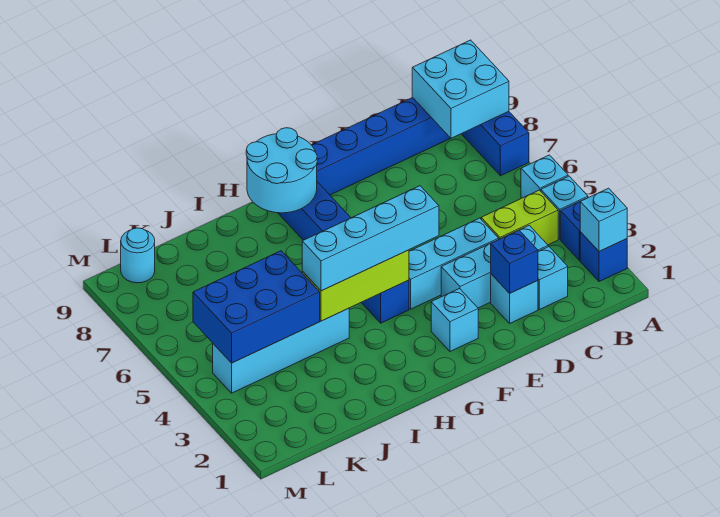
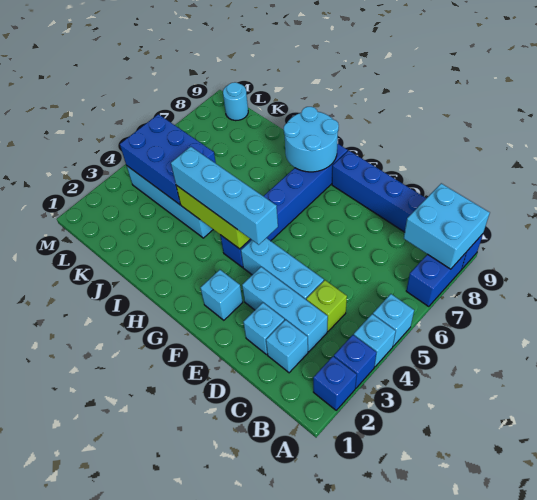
cyan brick A2 level 2 -> none
lime brick B4:C4 level 1 -> lime brick C4 level 1
blue brick D2 level 2 -> none

